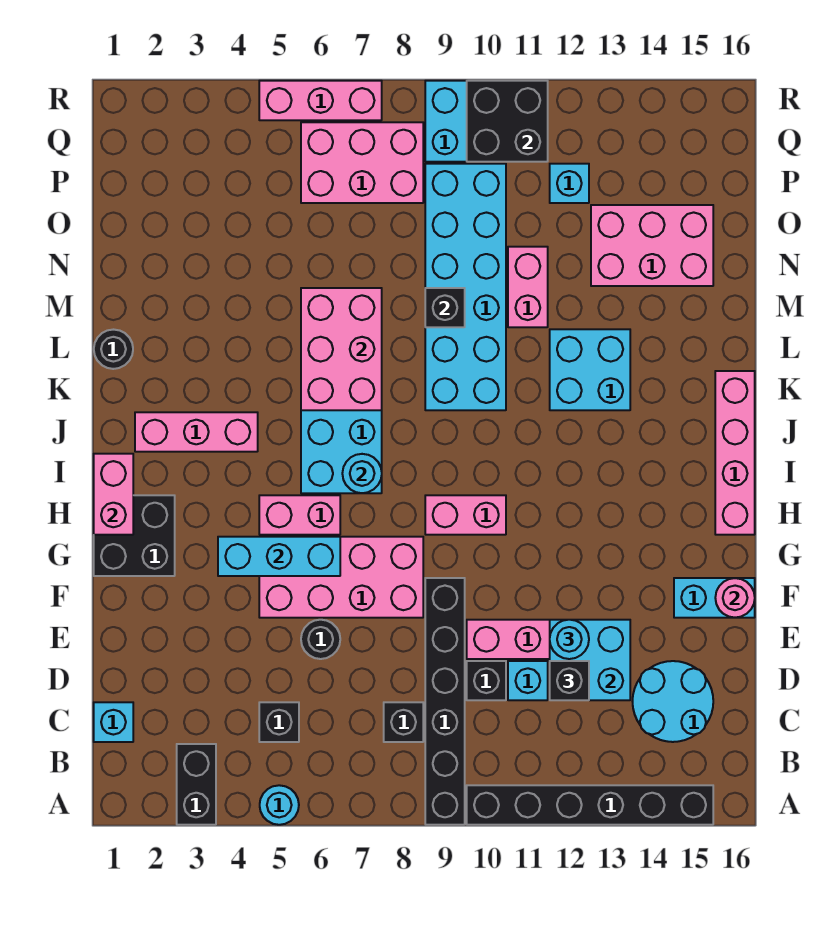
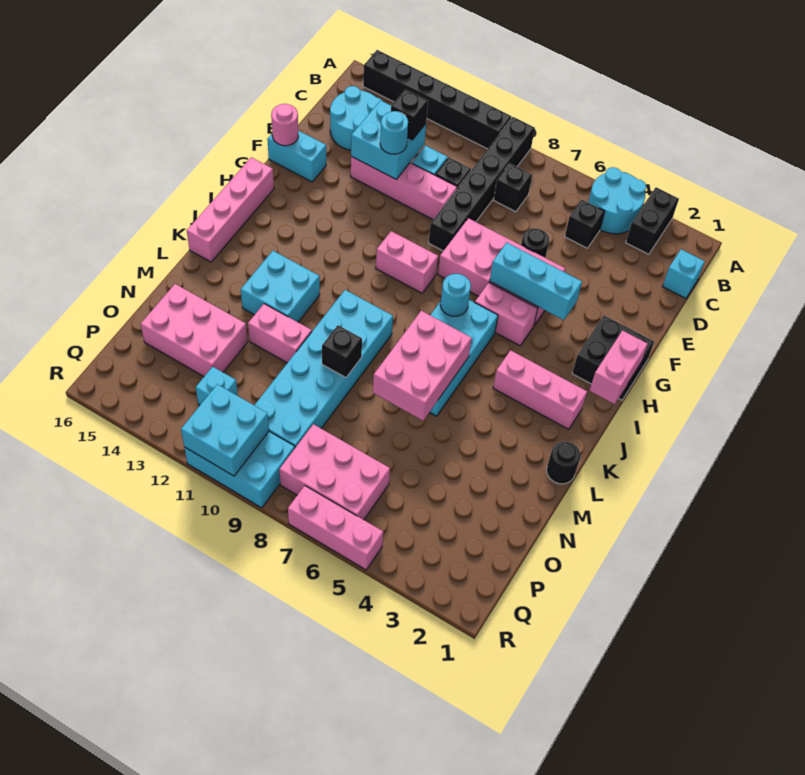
cyan round brick A5 level 1 -> cyan round brick A4:B5 level 1
pink brick M11:N11 level 1 -> pink brick M11:M12 level 1
black brick Q10:R11 level 2 -> cyan brick Q10:R11 level 2

